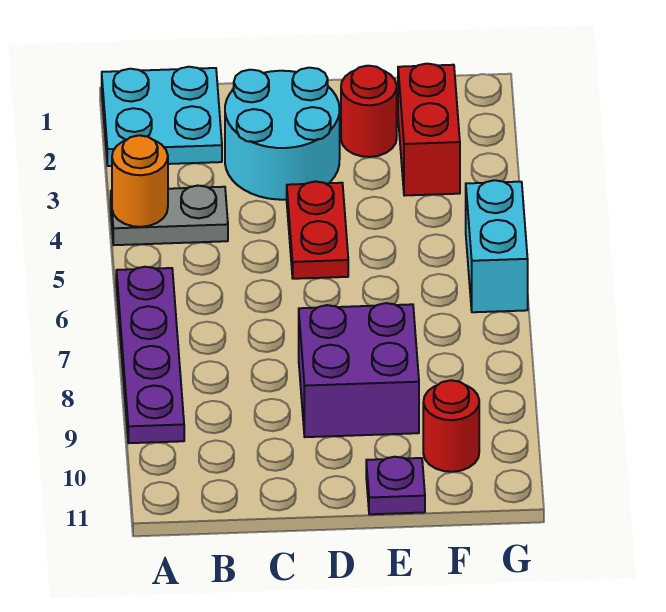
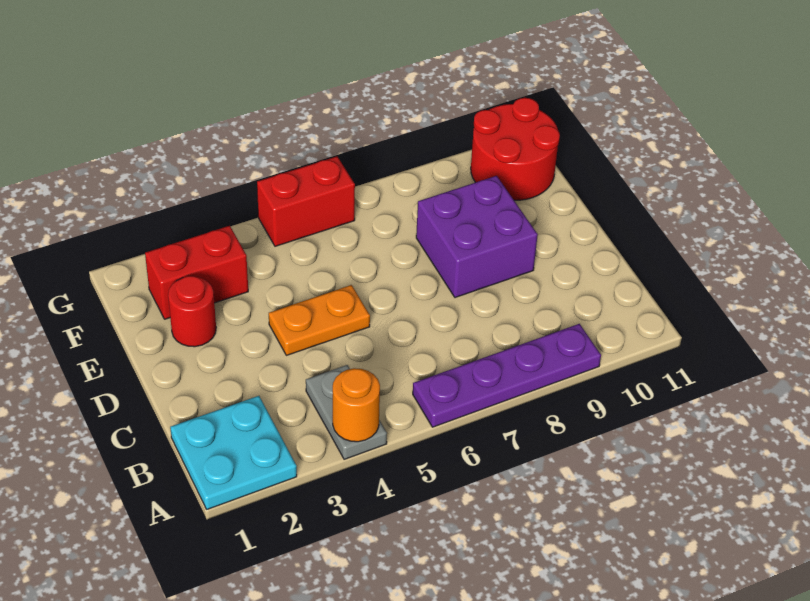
cyan round brick C2:D3 level 1 -> none
red plate D4:D5 level 1 -> orange plate D4:D5 level 1
purple plate E11 level 1 -> none
red round brick F10 level 1 -> red round brick F10:G11 level 1
cyan brick G5:G6 level 1 -> red brick G5:G6 level 1

